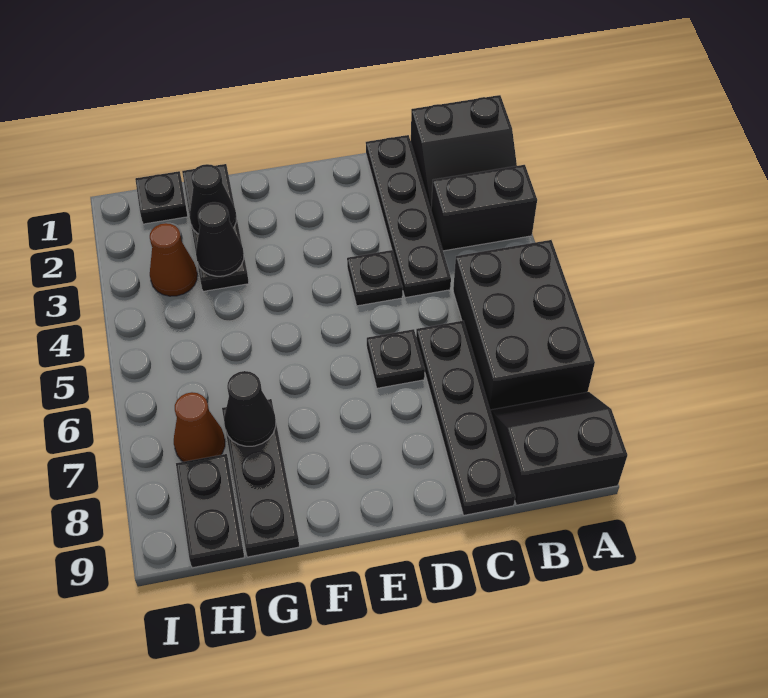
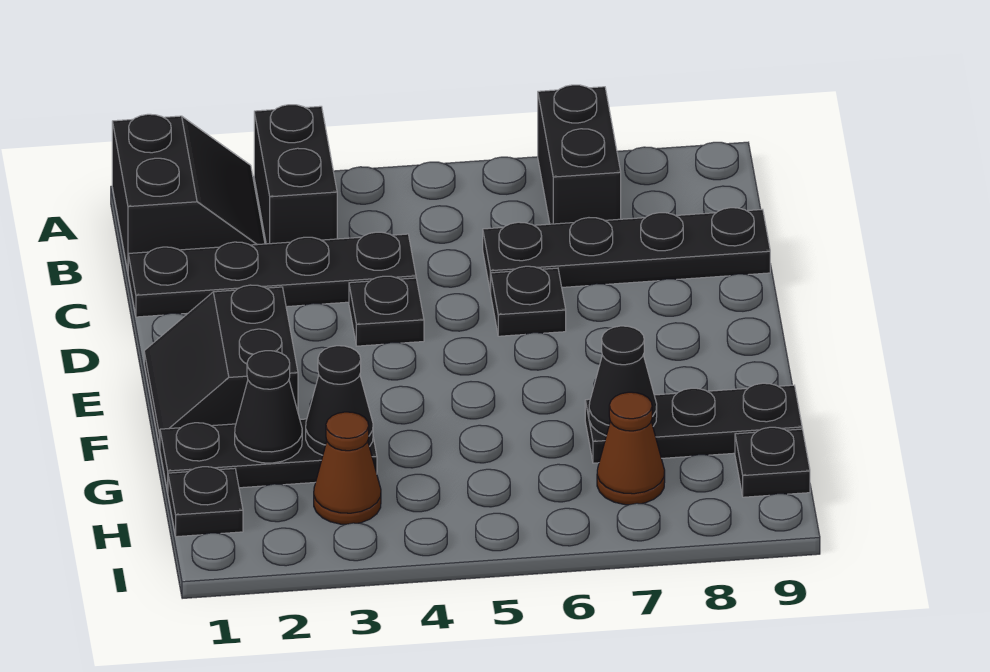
black brick A5:B7 level 1 -> black brick A7:B7 level 1
black slope A8:B9 level 1 top 9 -> black slope E1:F2 level 1 top 2
black plate H8:H9 level 1 -> black plate H9 level 1

